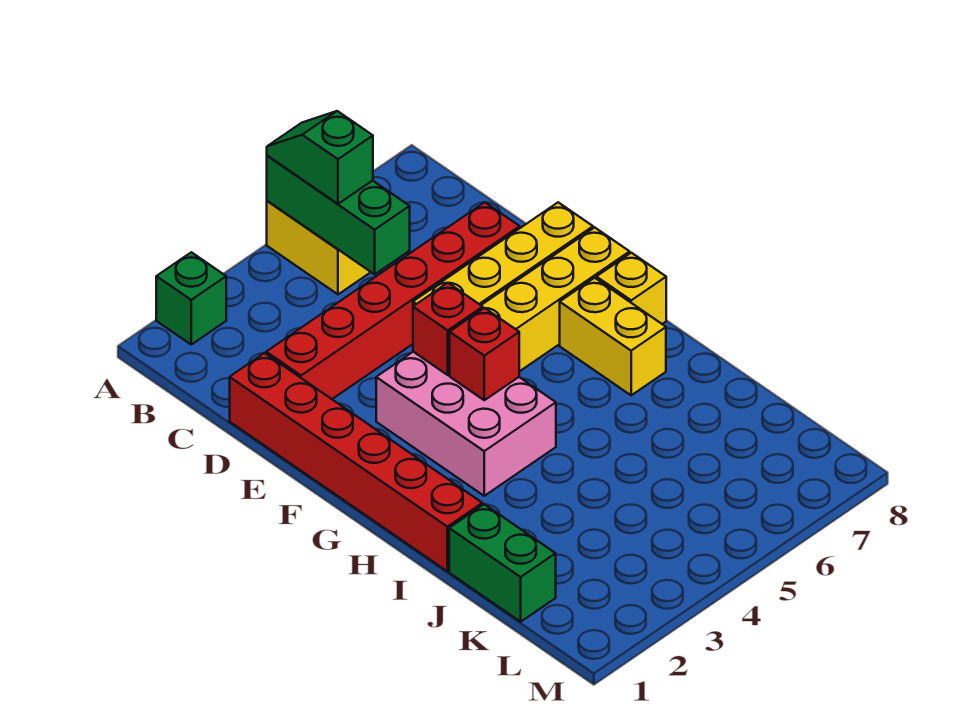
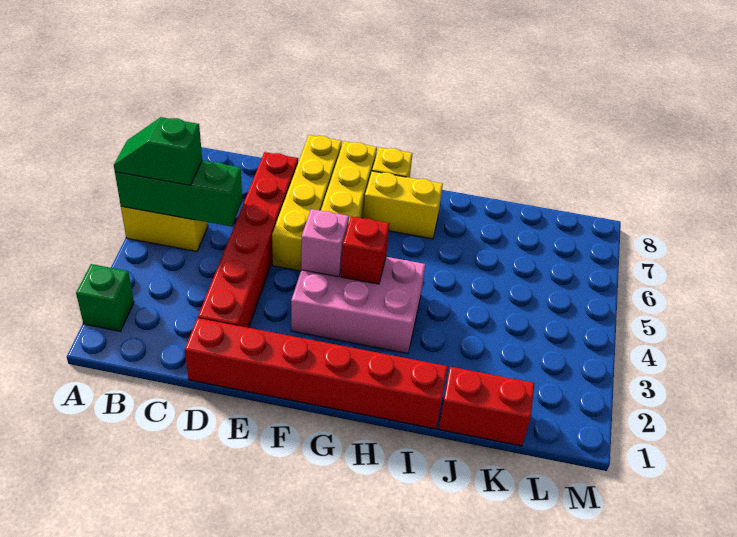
red brick F4 level 2 -> pink brick F4 level 2
green brick J1:K1 level 1 -> red brick J1:K1 level 1

